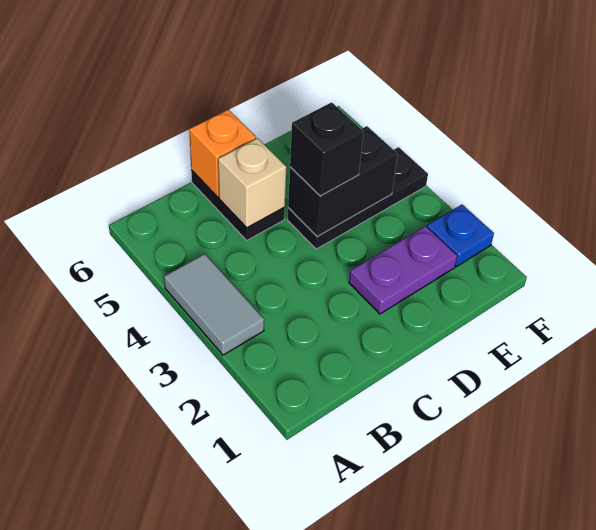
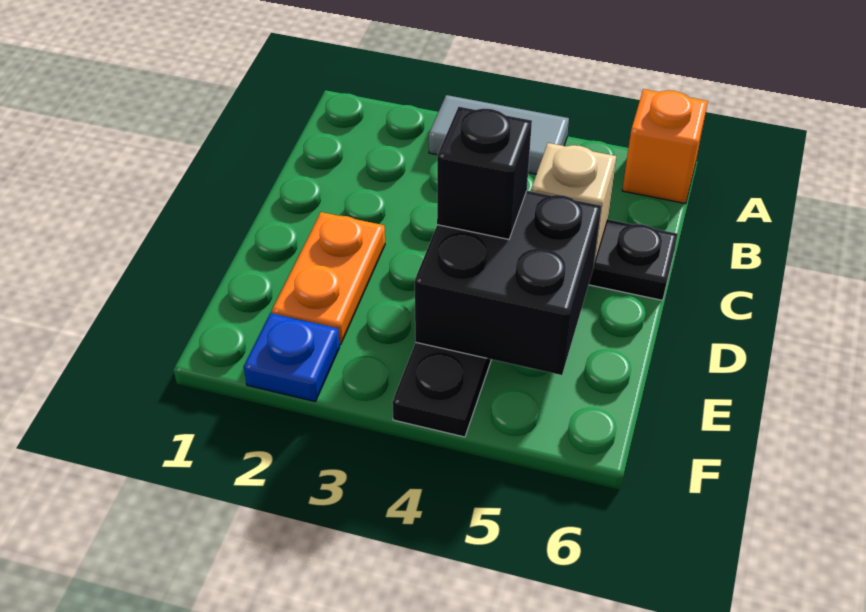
orange brick C6 level 2 -> orange brick A6 level 1
purple plate D2:E2 level 1 -> orange plate D2:E2 level 1
black brick D4:E4 level 2 -> black brick D4:E5 level 2

